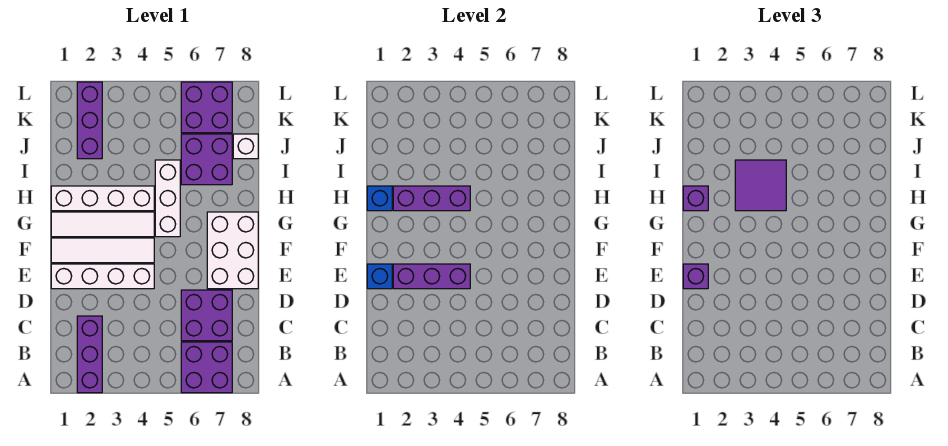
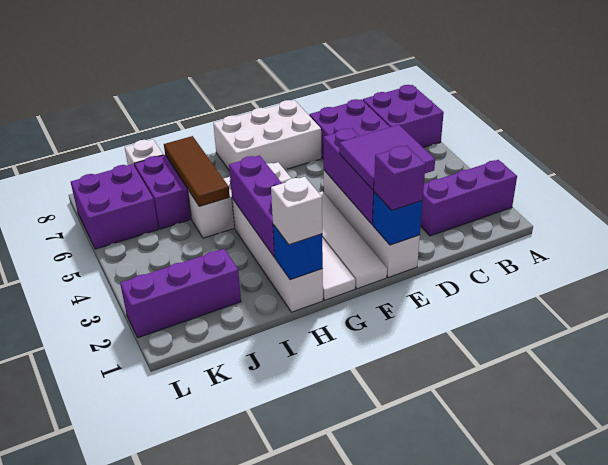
purple brick H1 level 3 -> white brick H1 level 3
purple tile H3:I4 level 3 -> purple tile D2:E3 level 3
none -> brown tile I5:I7 level 2

